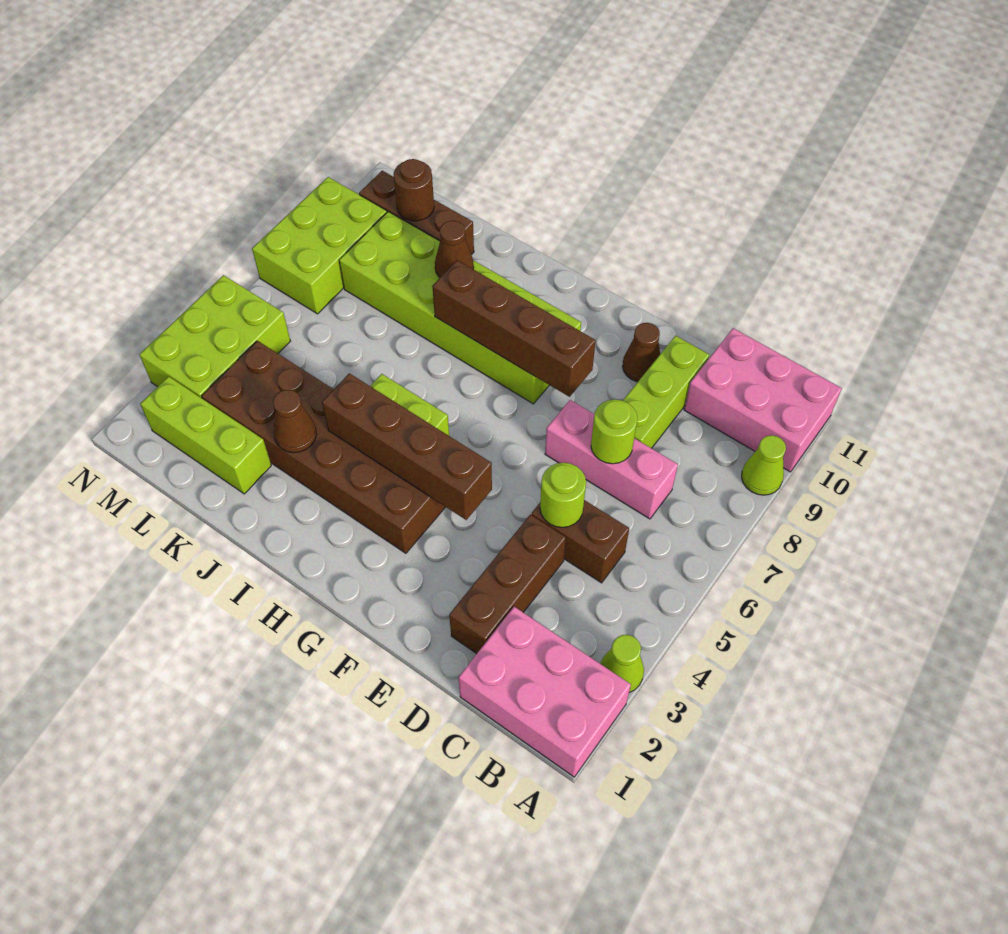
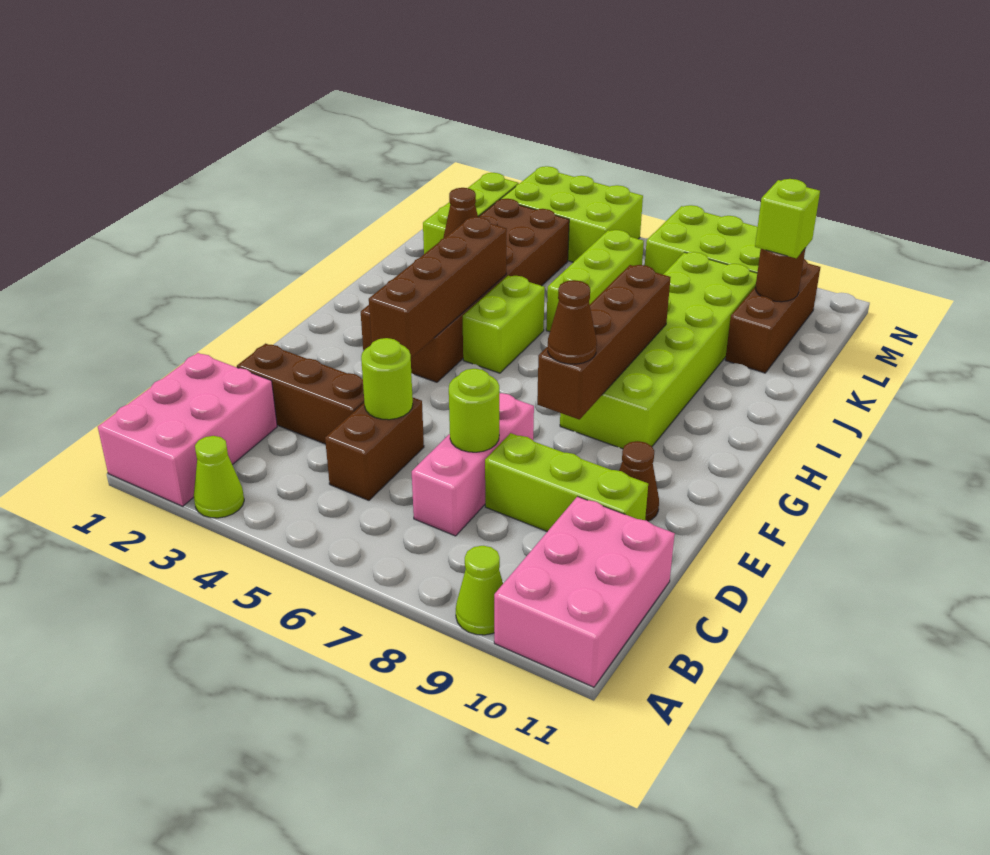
none -> lime brick J6:L6 level 1
brown cone J9 level 2 -> brown cone F8 level 3
none -> lime brick L10 level 3

